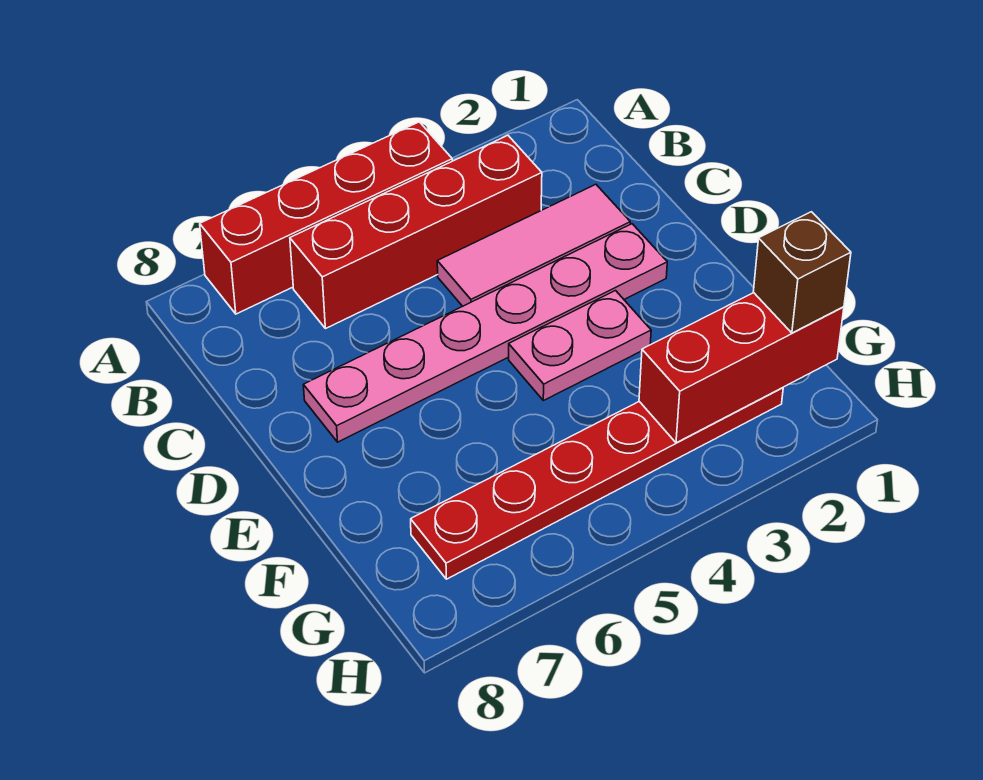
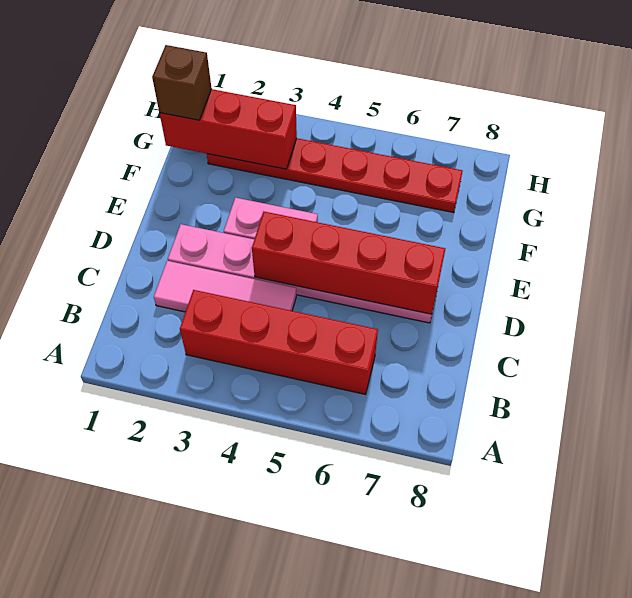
red brick A4:A7 level 1 -> red brick D4:D7 level 2

